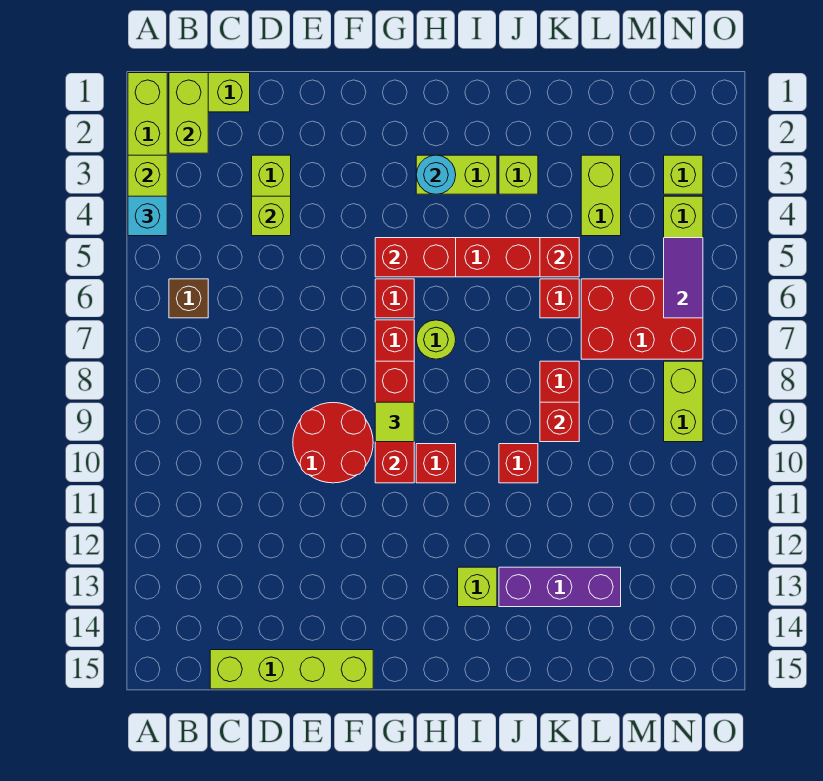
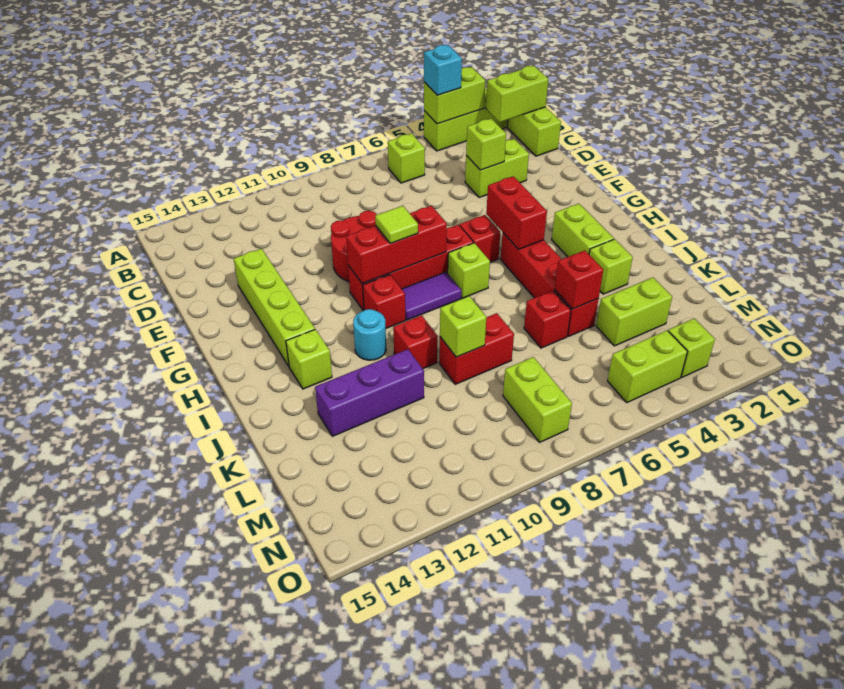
brown brick B6 level 1 -> lime brick B6 level 1
lime brick C15:F15 level 1 -> lime brick E13:H13 level 1
cyan round brick H3 level 2 -> cyan round brick I11 level 1
lime round brick H7 level 1 -> lime brick H7 level 1
purple brick J13:L13 level 1 -> purple brick K11:K13 level 1
red brick K9 level 2 -> lime brick K9 level 2
red brick L6:N7 level 1 -> none
purple tile N5:N6 level 2 -> purple tile H8:H9 level 1
lime brick N8:N9 level 1 -> lime brick M8:N8 level 1

